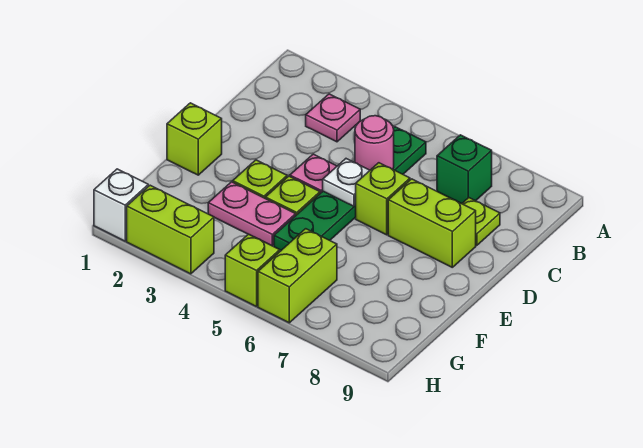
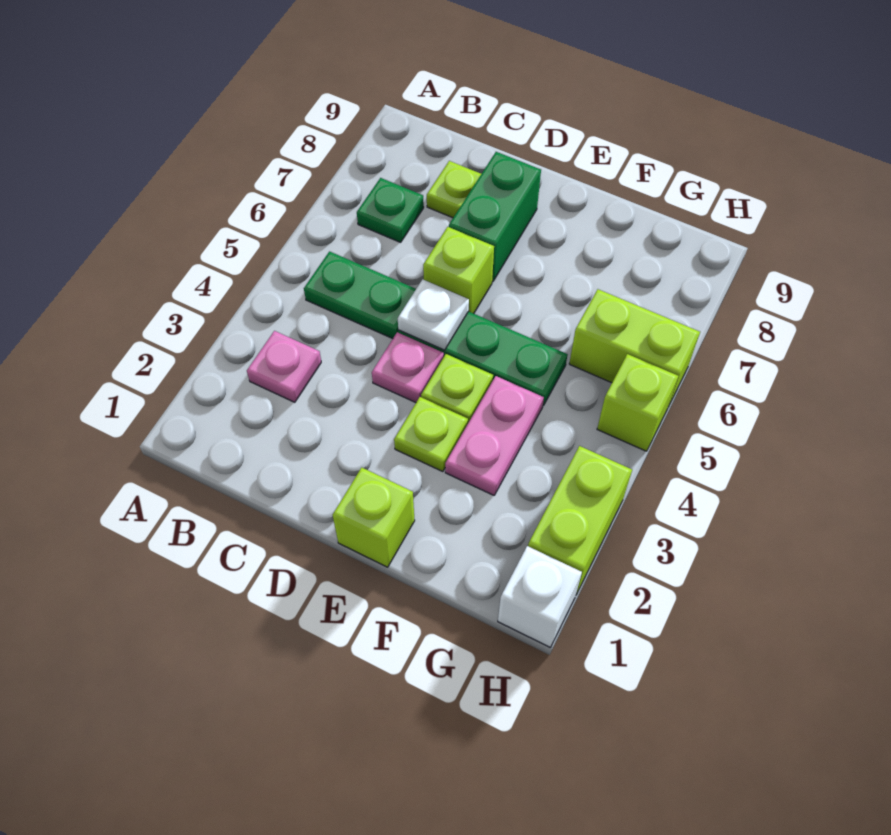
green brick B7 level 1 -> green plate B7 level 1
pink round brick C5 level 2 -> none
lime brick D7:D8 level 1 -> green brick D7:D8 level 1

